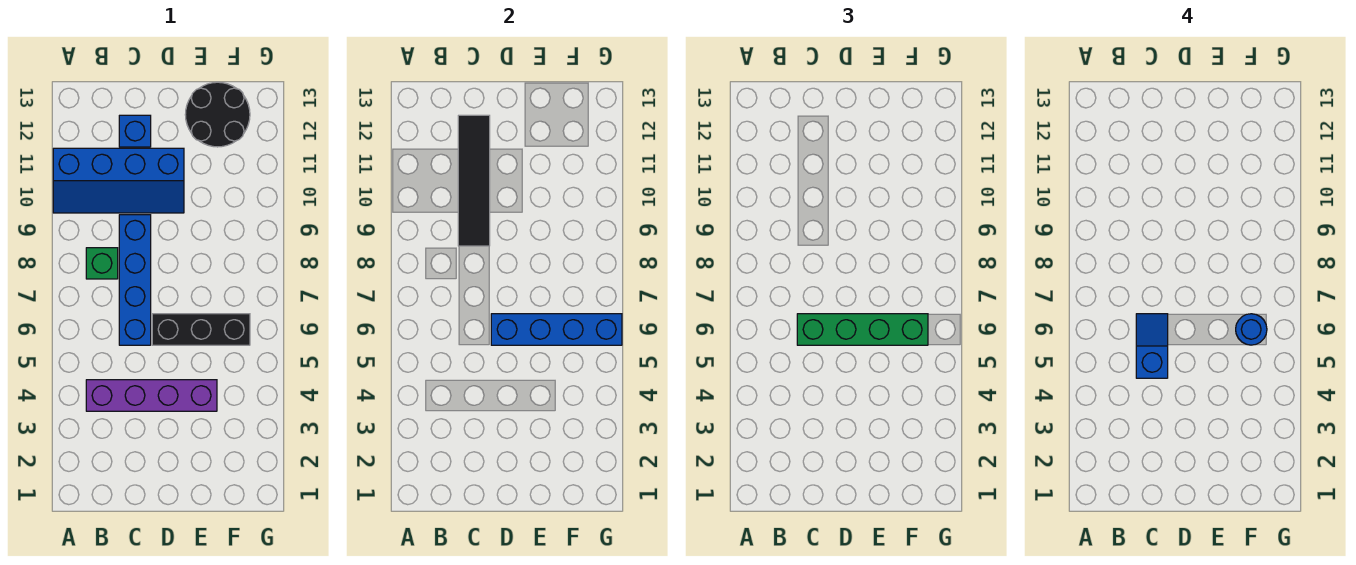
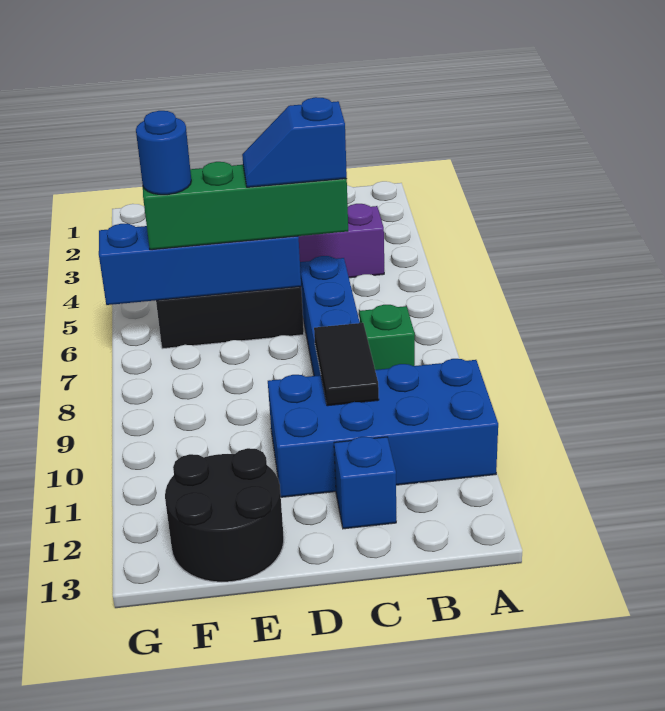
blue slope A10:D11 level 1 top 11 -> blue brick A10:D11 level 1
blue slope C5:C6 level 4 top 5 -> blue slope C6:D6 level 4 top C
black tile C9:C12 level 2 -> black tile C9:C10 level 2

